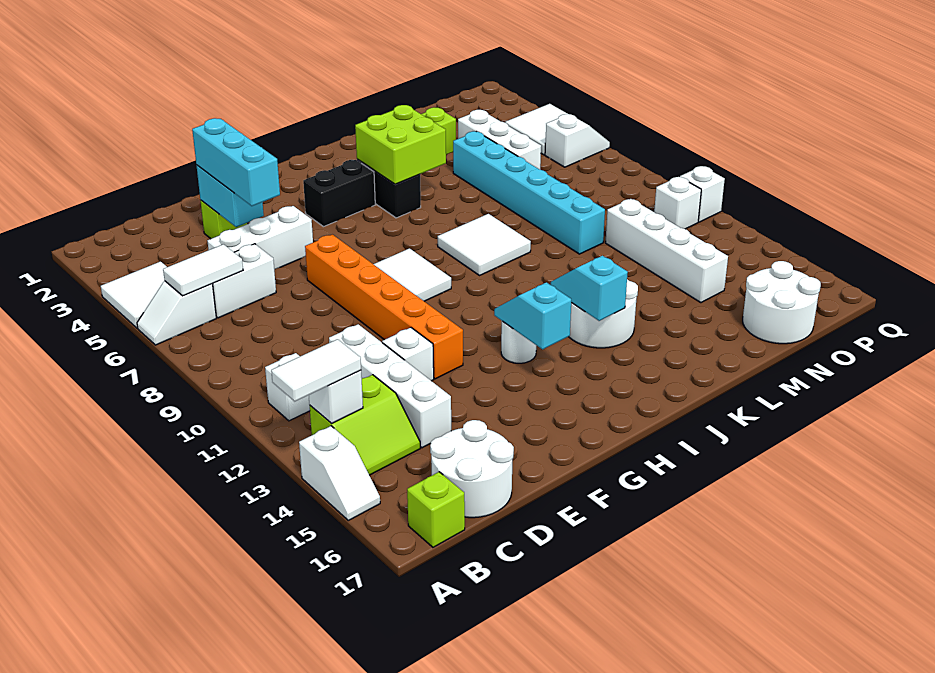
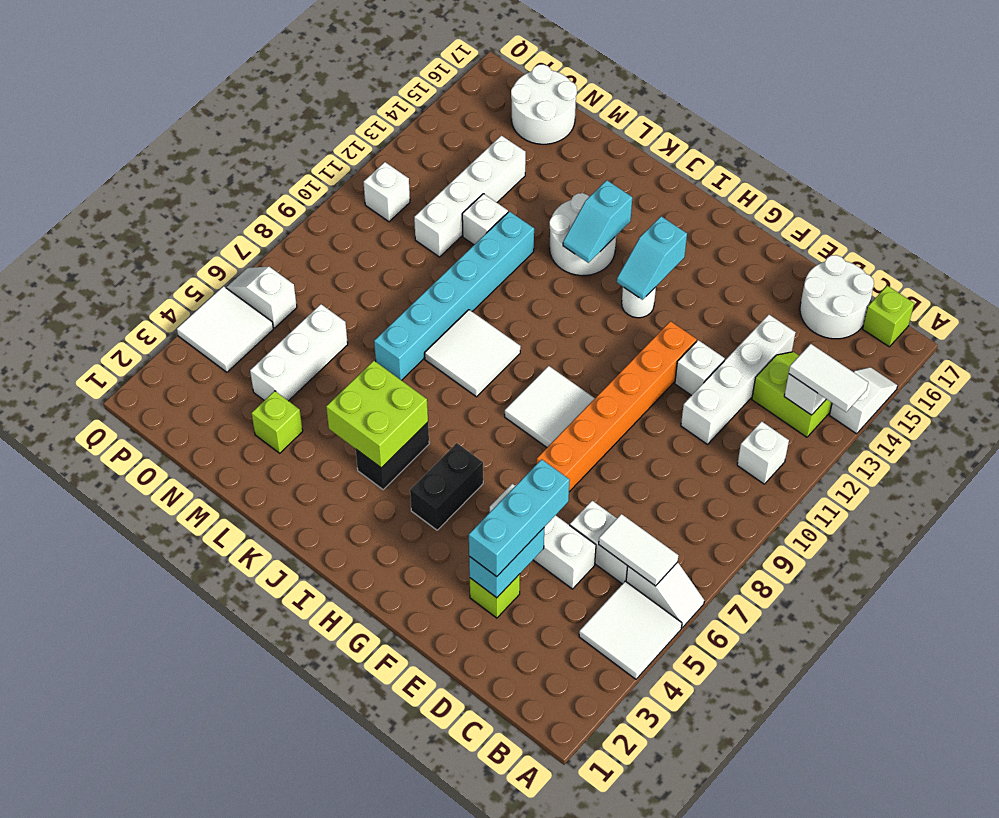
black brick H4:I4 level 1 -> black brick H4:H5 level 1
cyan brick M5:M10 level 1 -> cyan brick L7:L12 level 1
white brick Q11 level 1 -> white brick M12 level 1

